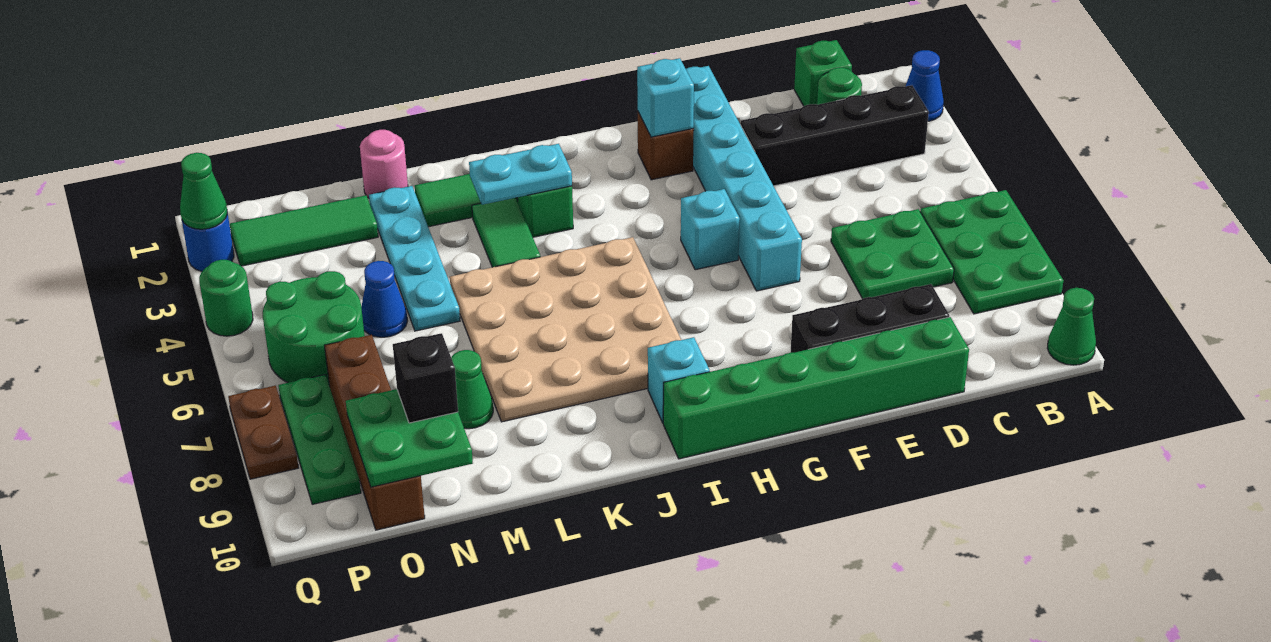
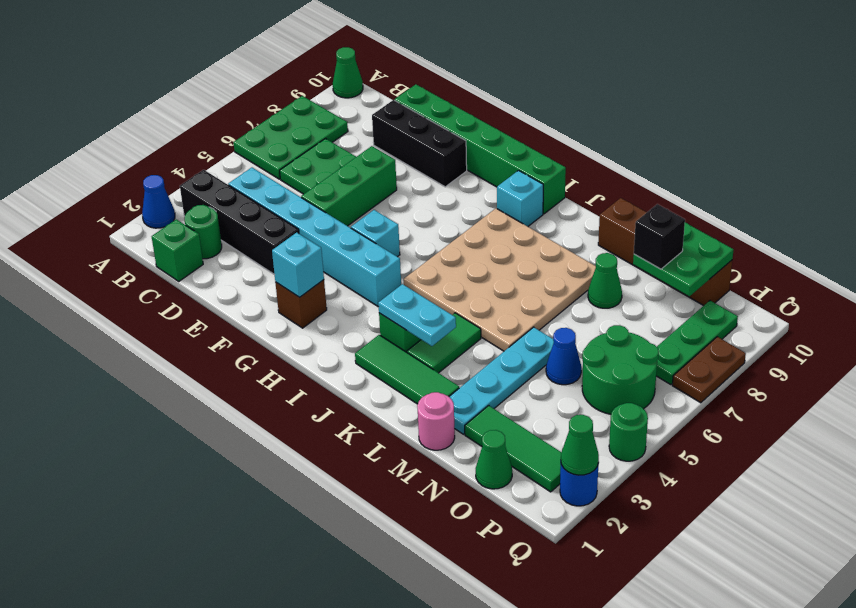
none -> green brick E5:E7 level 1
cyan brick F1:F6 level 1 -> cyan brick C4:H4 level 1
none -> green cone O1 level 1
brown brick O7:O10 level 1 -> brown brick L10:O10 level 1

